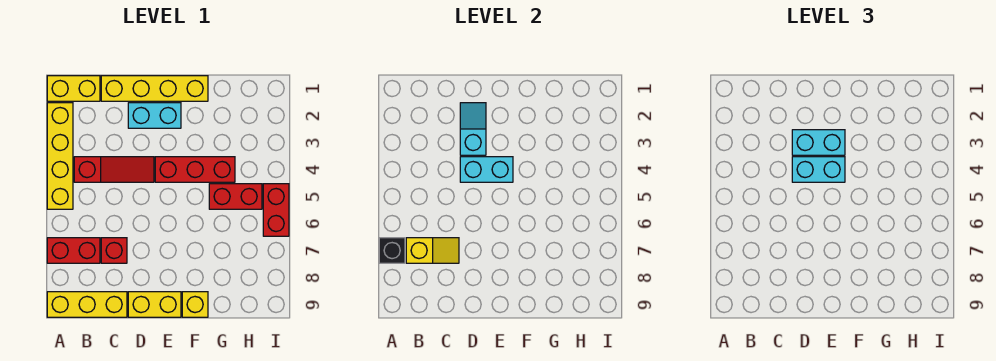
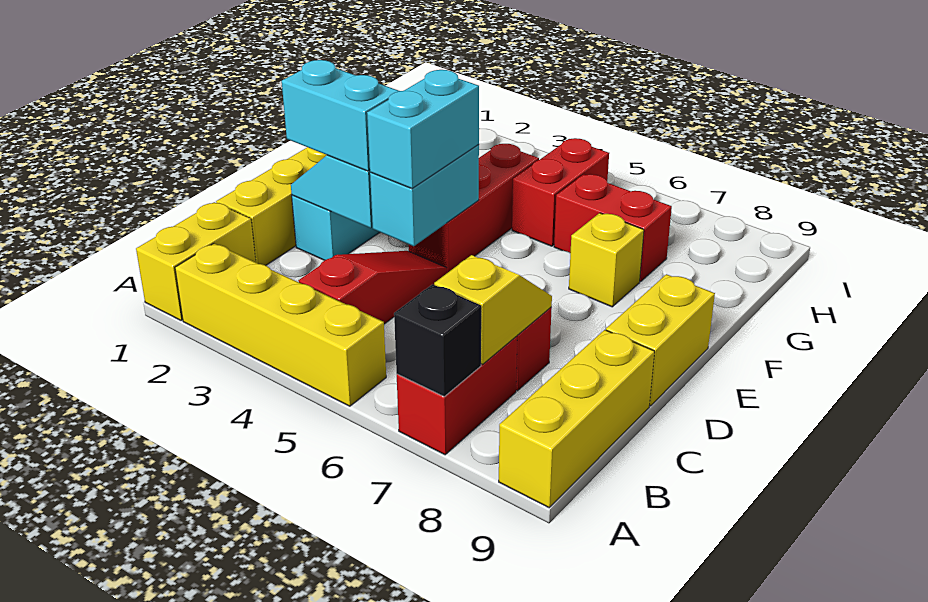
cyan brick D3:E3 level 3 -> cyan brick D2:D3 level 3
yellow brick F9 level 1 -> yellow brick F7 level 1
red brick I5:I6 level 1 -> red brick G6:G7 level 1

